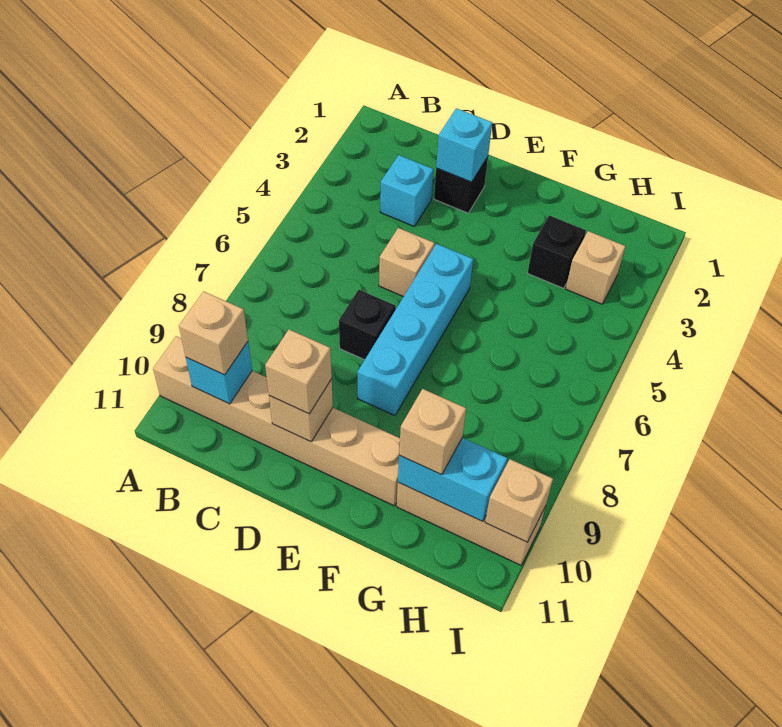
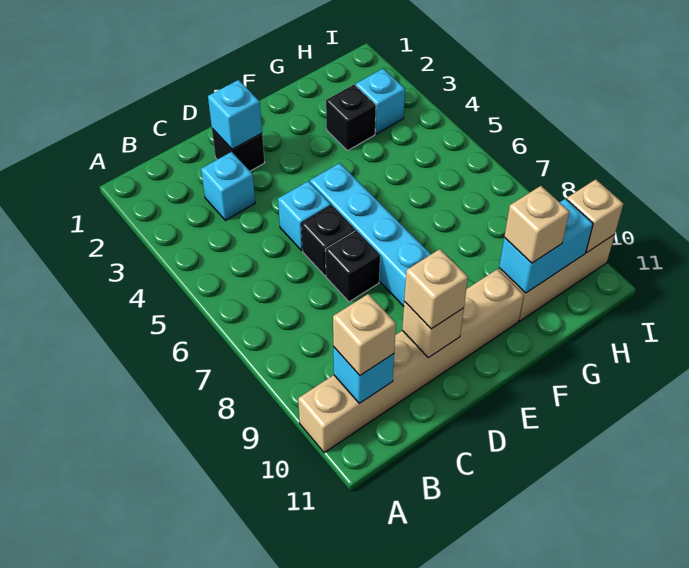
tan brick D5 level 1 -> cyan brick D5 level 1
none -> black brick D6 level 1
tan brick H3 level 1 -> cyan brick H3 level 1

